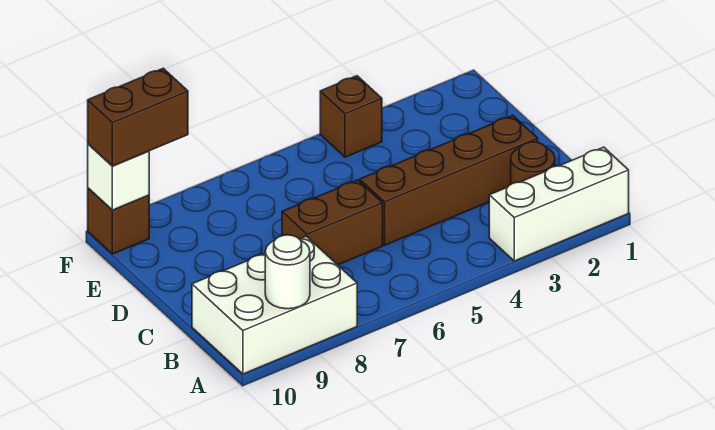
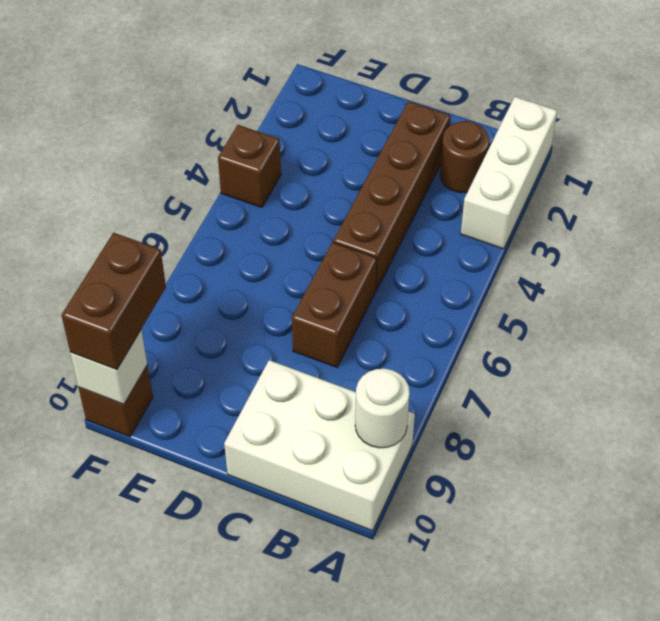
white brick A8:B10 level 1 -> white brick A9:C10 level 1

